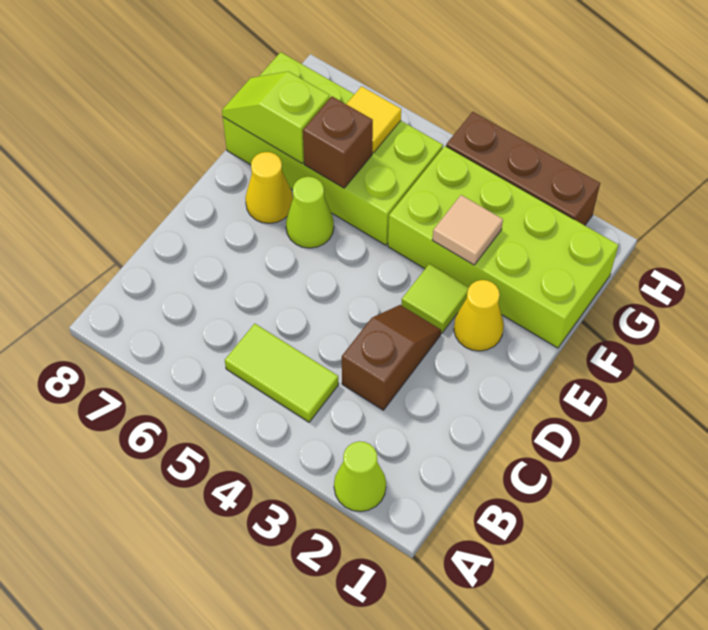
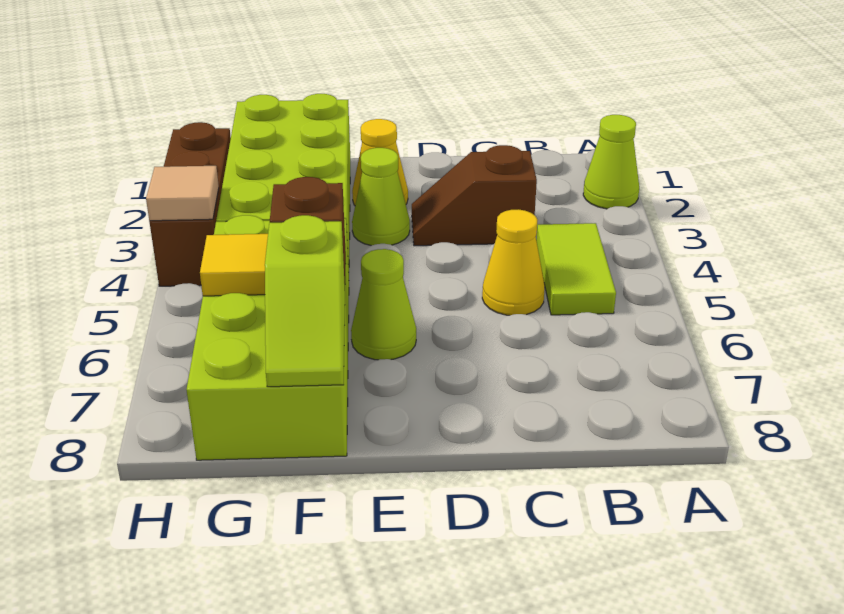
lime tile E3 level 1 -> lime cone E3 level 1
yellow cone E7 level 1 -> yellow cone C5 level 1
tan tile F3 level 2 -> tan tile H4 level 2

